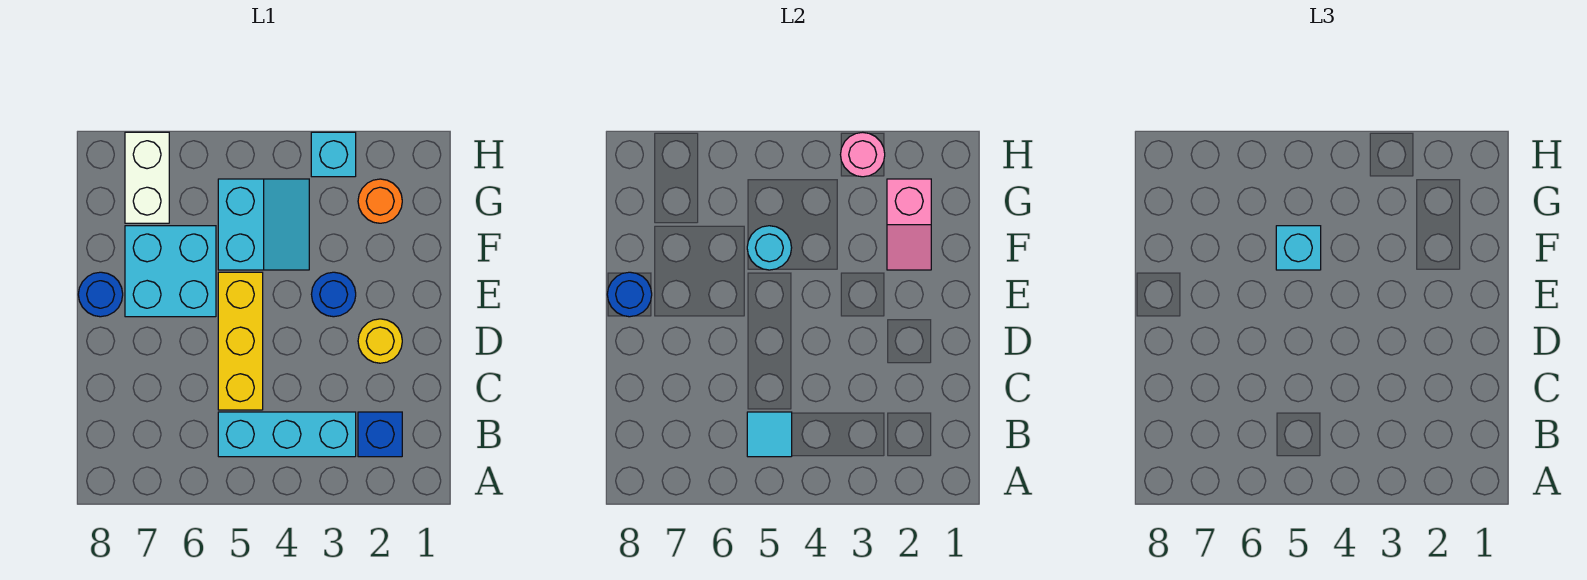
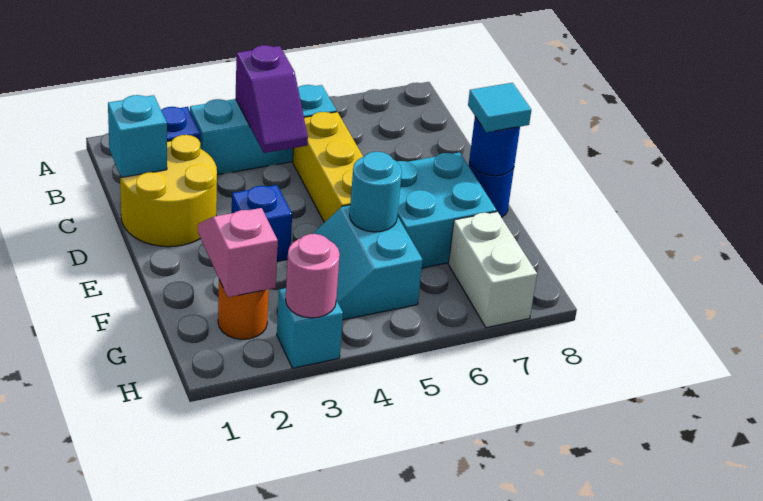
none -> purple slope B4:C4 level 2 top B
cyan tile B5 level 2 -> cyan tile E8 level 3
yellow round brick D2 level 1 -> yellow round brick C1:D2 level 1
blue round brick E3 level 1 -> blue brick E3 level 1
cyan brick F5 level 3 -> cyan brick C1 level 2

